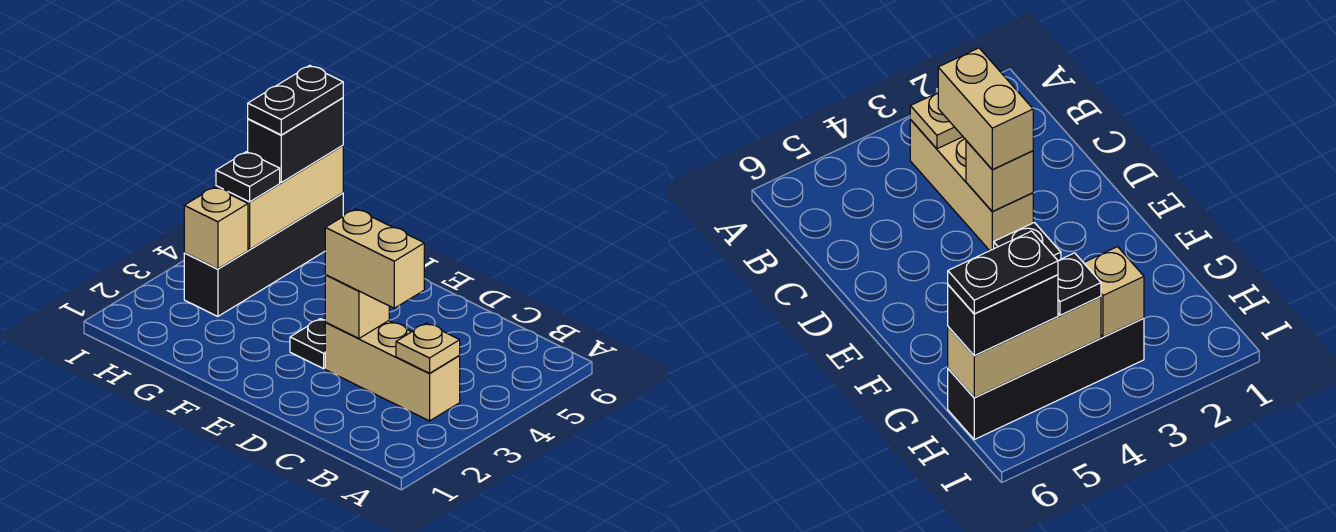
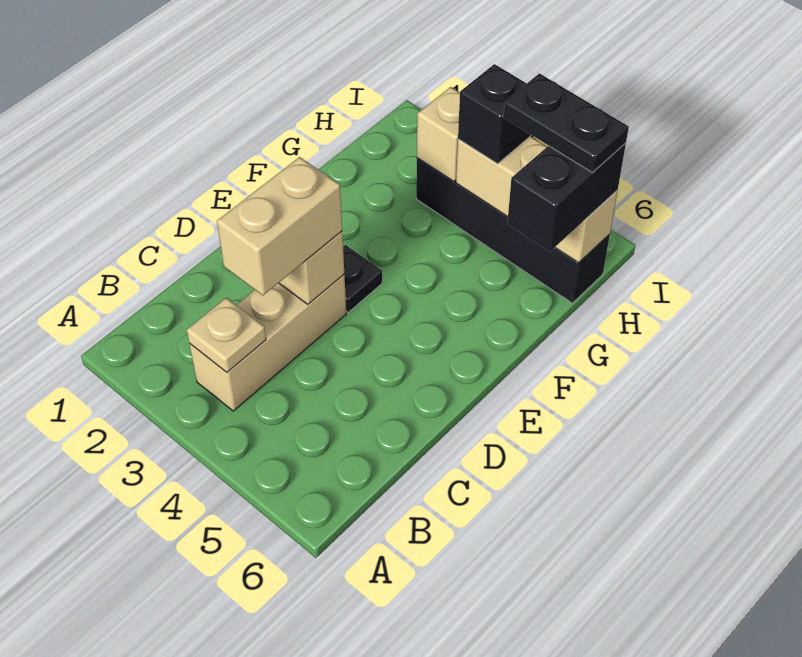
black plate H4 level 3 -> black brick H4 level 3
black brick H5:H6 level 3 -> black brick G6:H6 level 3

